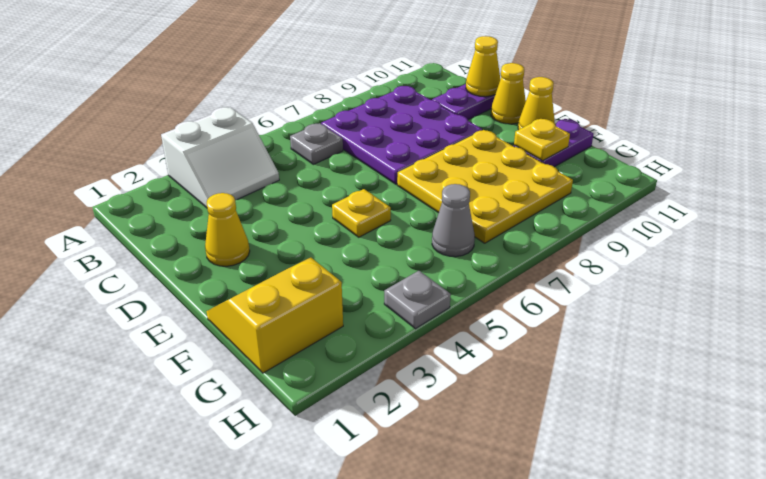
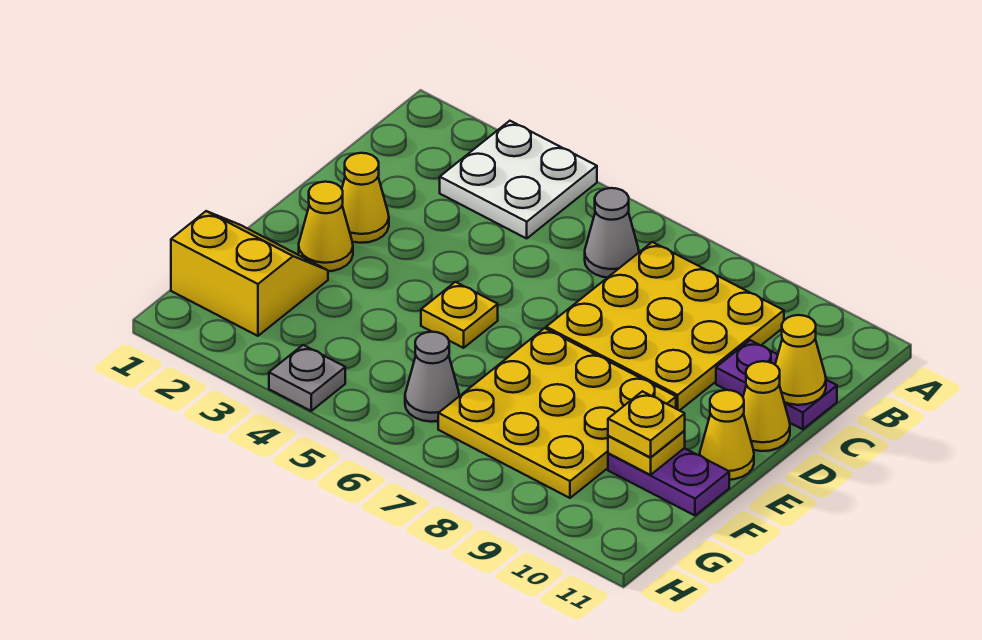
white slope A3:B4 level 1 top A -> white plate A3:B4 level 1
grey plate B6 level 1 -> grey cone B6 level 1
purple plate B7:D9 level 1 -> yellow plate B7:D9 level 1
none -> yellow cone E2 level 1
none -> yellow plate F10 level 3

